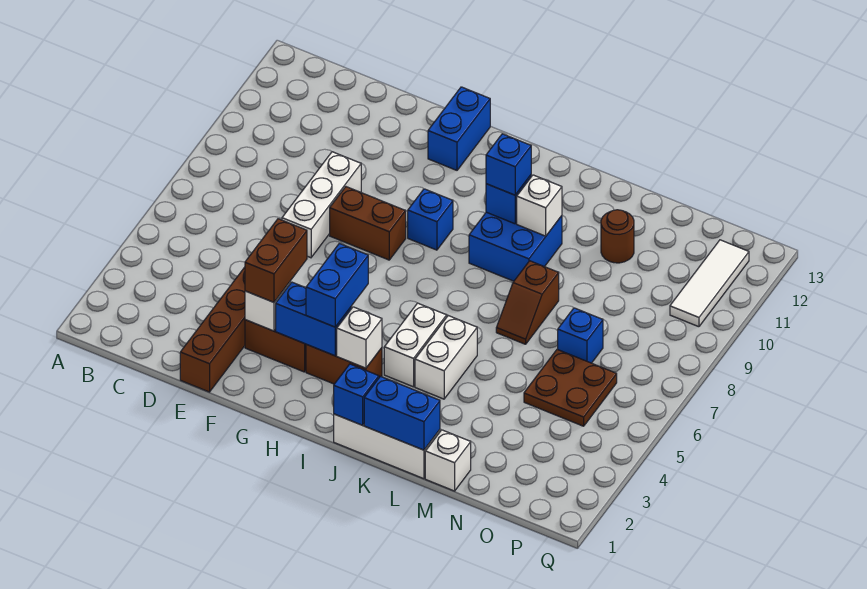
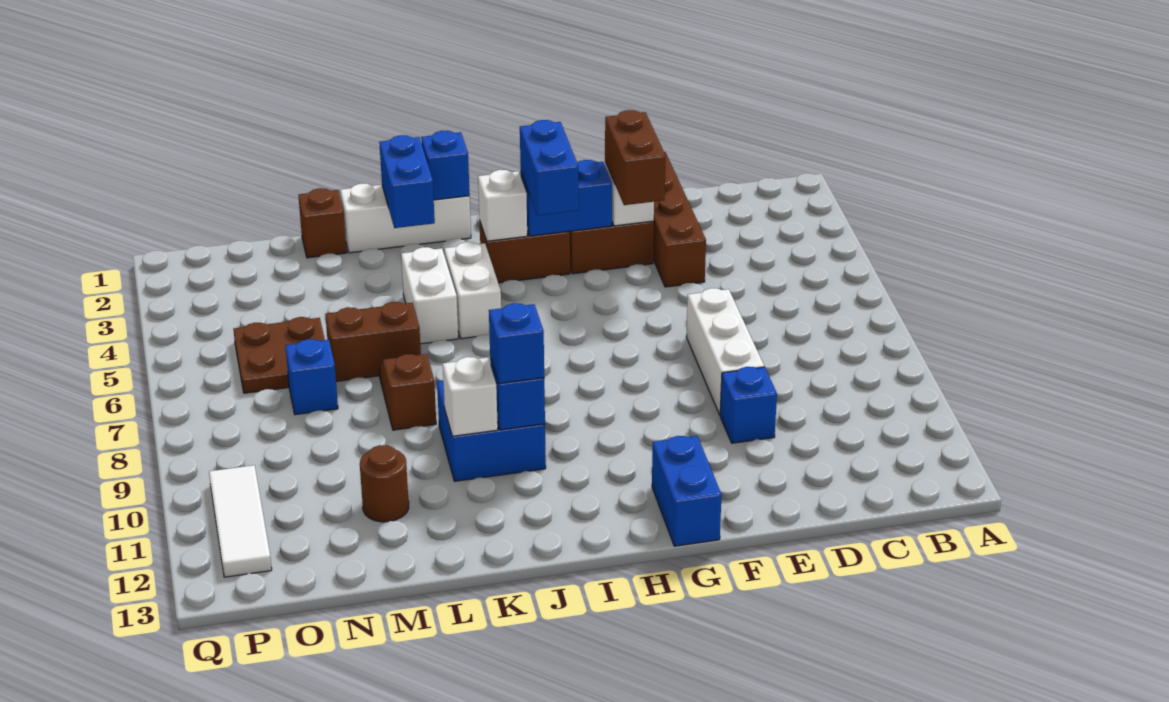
brown brick F8:G8 level 1 -> brown brick L6:M6 level 1
blue brick H9 level 1 -> blue brick E10 level 1
blue brick K1:L1 level 2 -> blue brick K1:K2 level 2
white brick M1 level 1 -> brown brick M1 level 1

